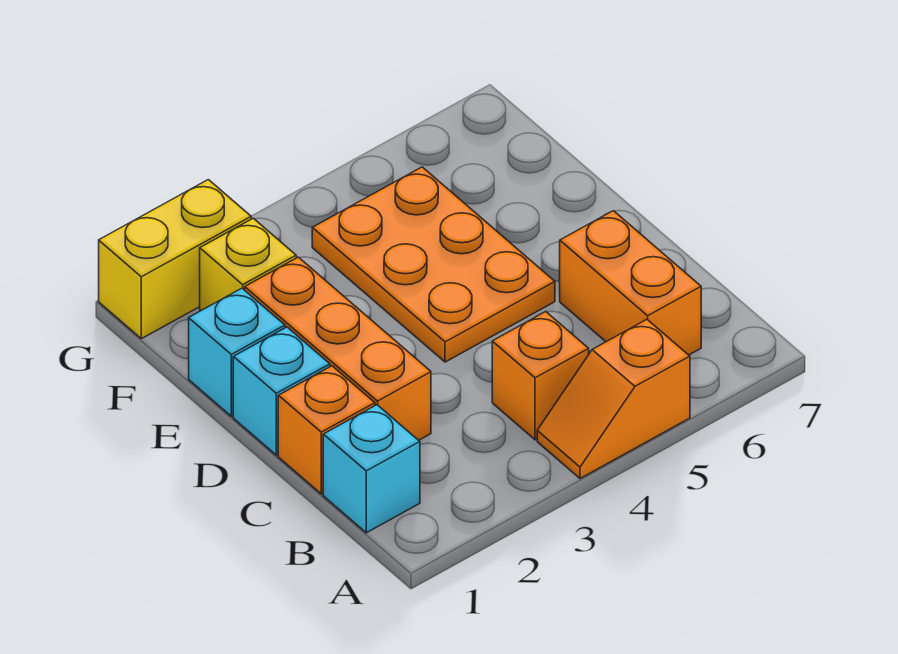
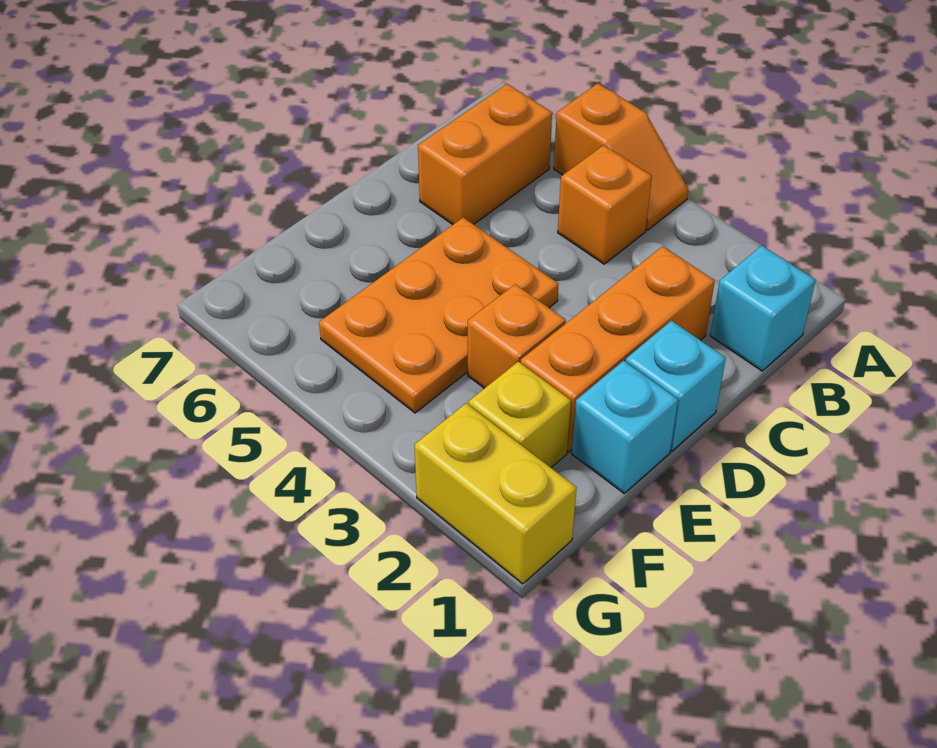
orange brick C1 level 1 -> orange brick E3 level 1

